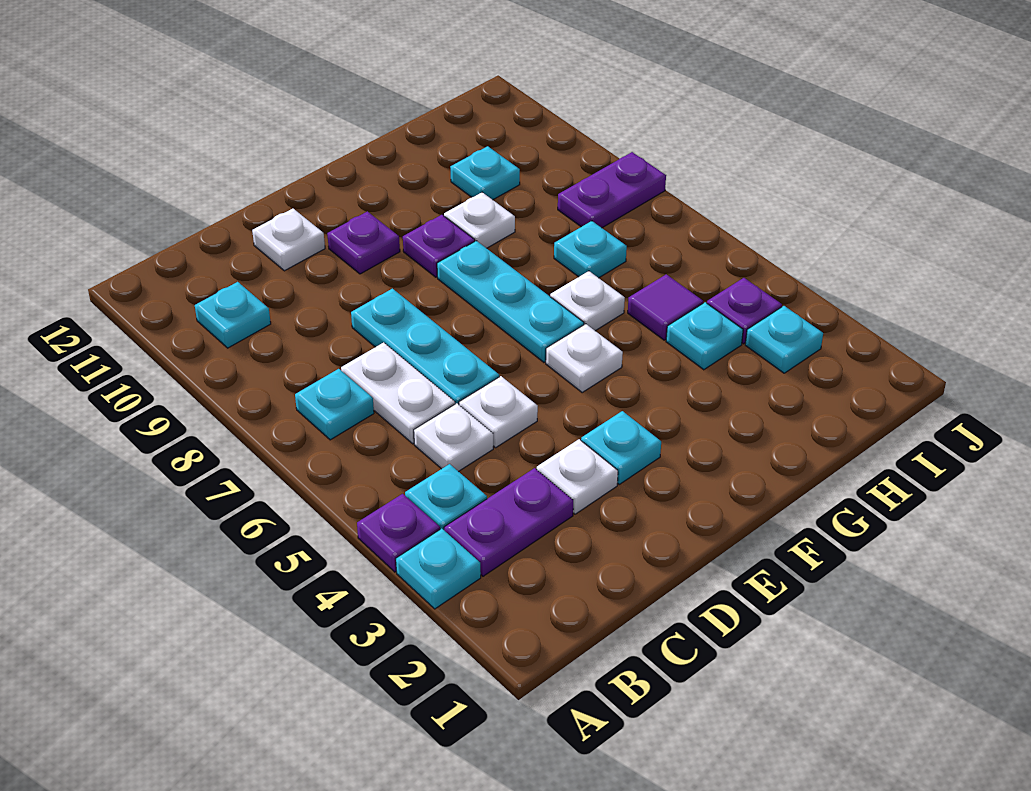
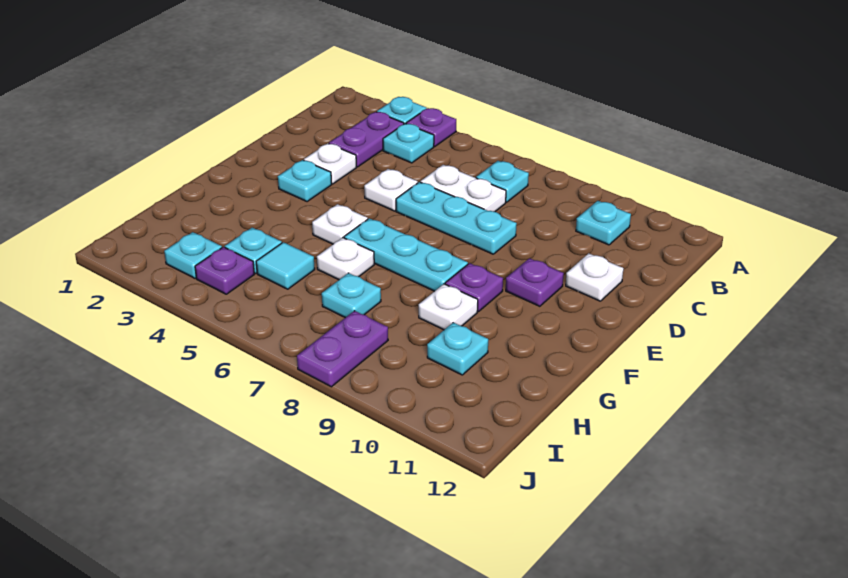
white plate C5 level 1 -> none
purple tile H5 level 1 -> cyan tile H5 level 1

